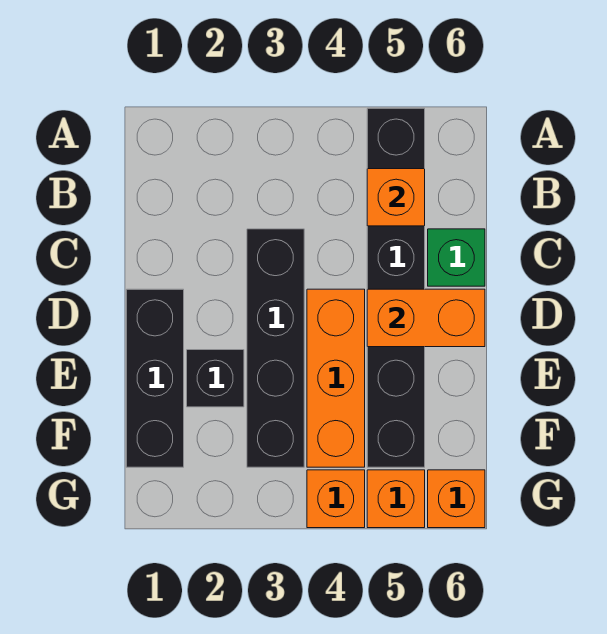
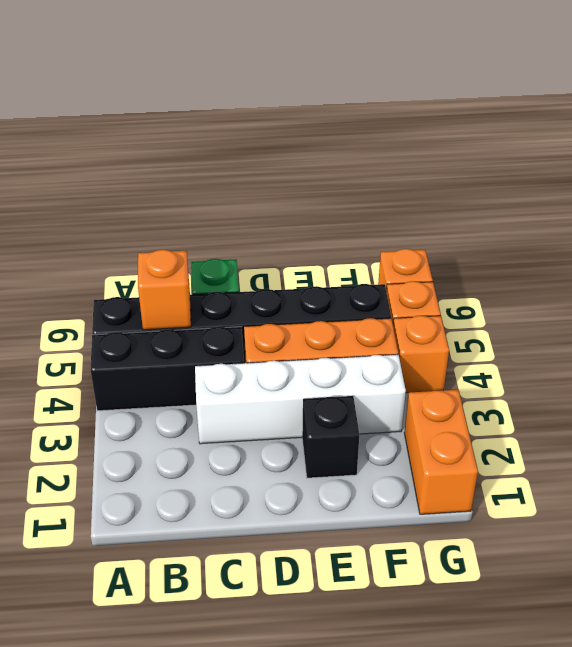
black brick C3:F3 level 1 -> white brick C3:F3 level 1
black brick D1:F1 level 1 -> black brick A4:C4 level 1
orange brick D5:D6 level 2 -> orange brick G1:G2 level 1

